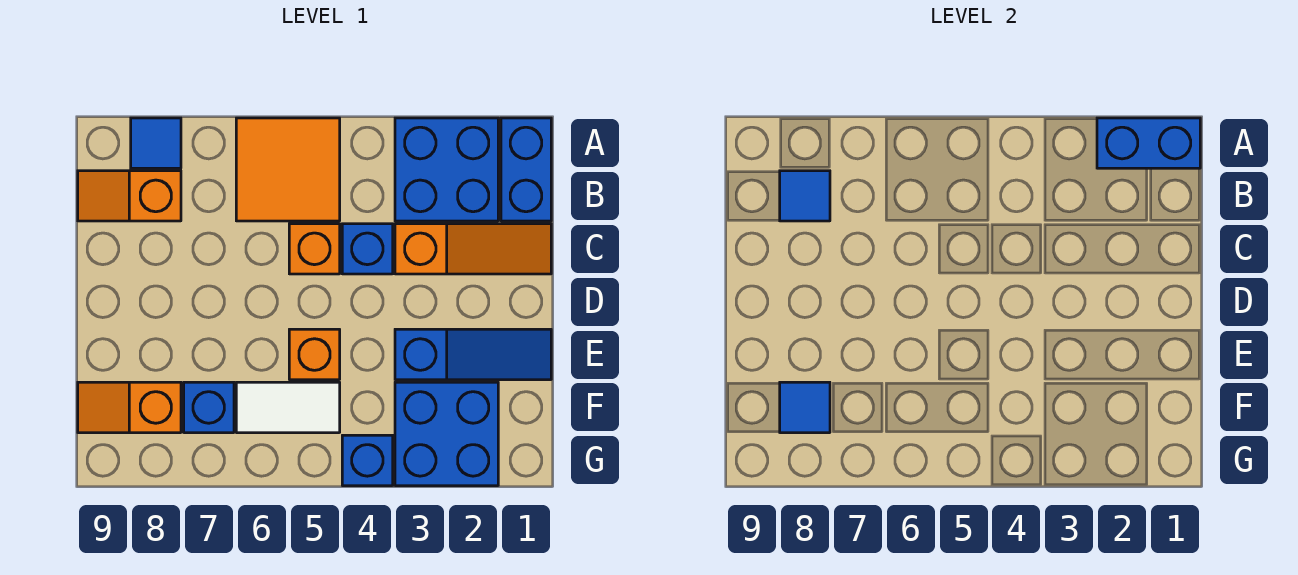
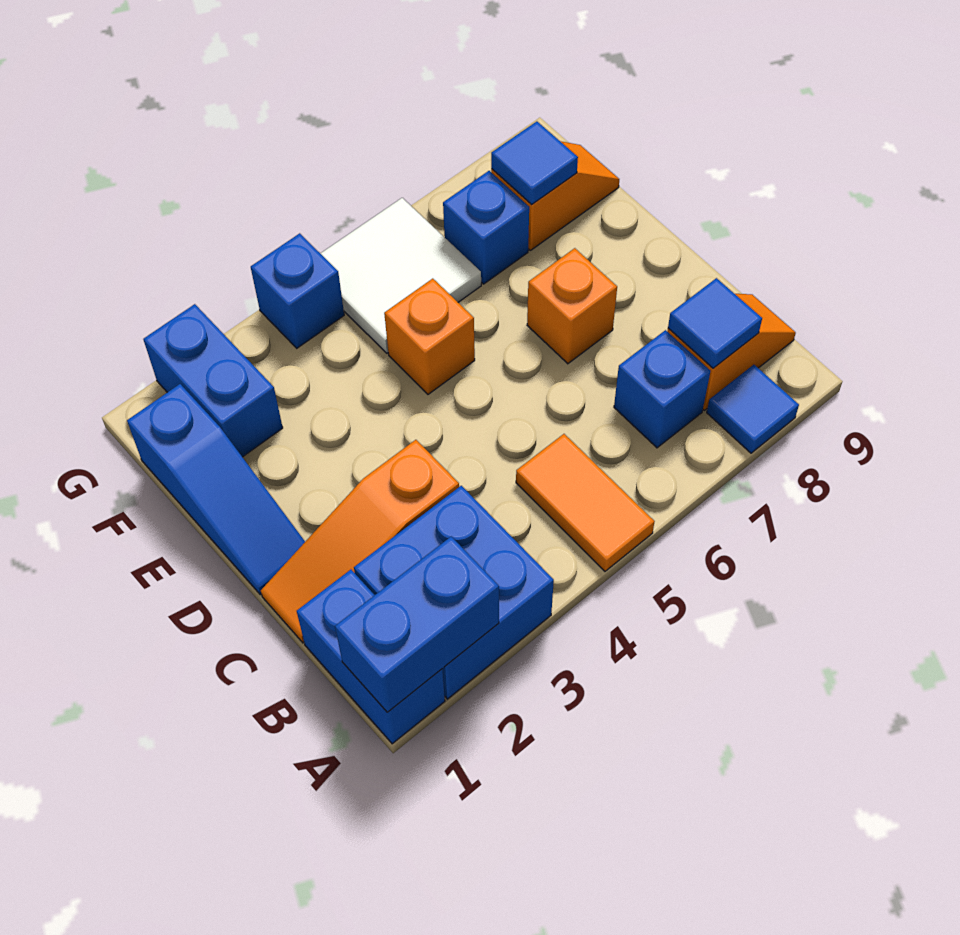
orange tile A5:B6 level 1 -> orange tile A5:B5 level 1
blue brick C4 level 1 -> blue brick B7 level 1
orange brick C5 level 1 -> orange brick D7 level 1
blue slope E1:E3 level 1 top 3 -> blue slope D1:F1 level 1 top F
blue brick F2:G3 level 1 -> blue brick F2:G2 level 1
white tile F5:F6 level 1 -> white tile F5:G6 level 1

